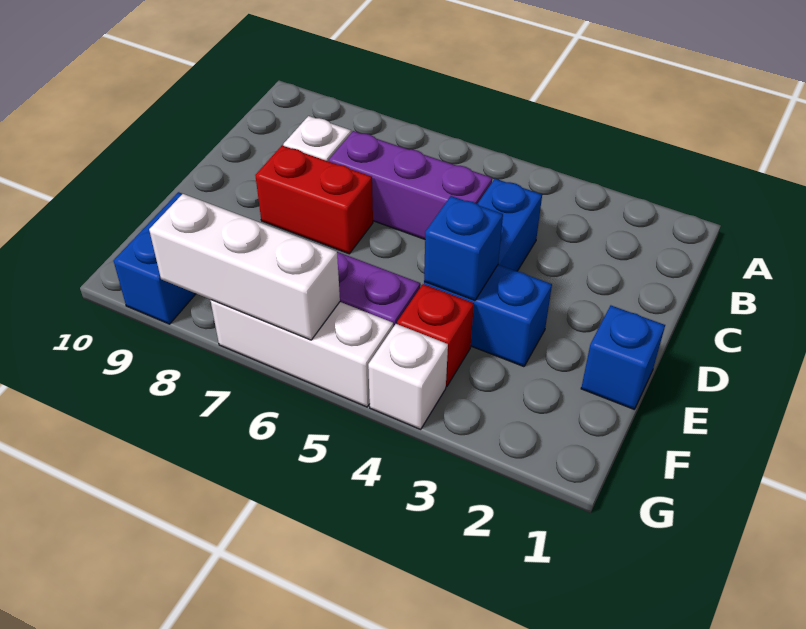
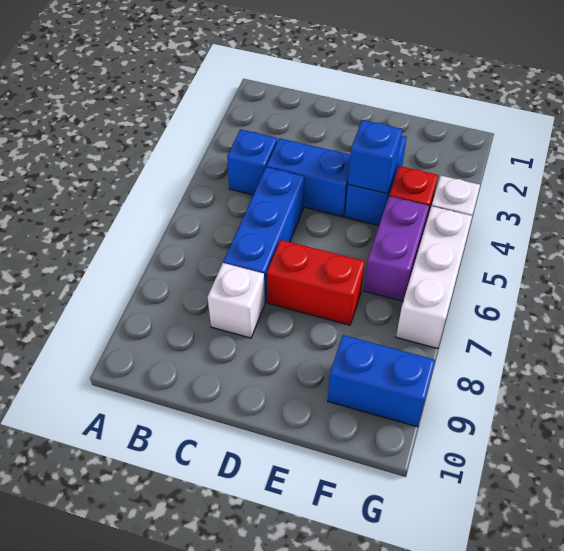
purple brick C5:C7 level 1 -> blue brick C5:C7 level 1
red brick D7:D8 level 1 -> red brick D7:E7 level 1
blue brick E1 level 1 -> blue brick B4 level 1
white brick G6:G8 level 2 -> none

